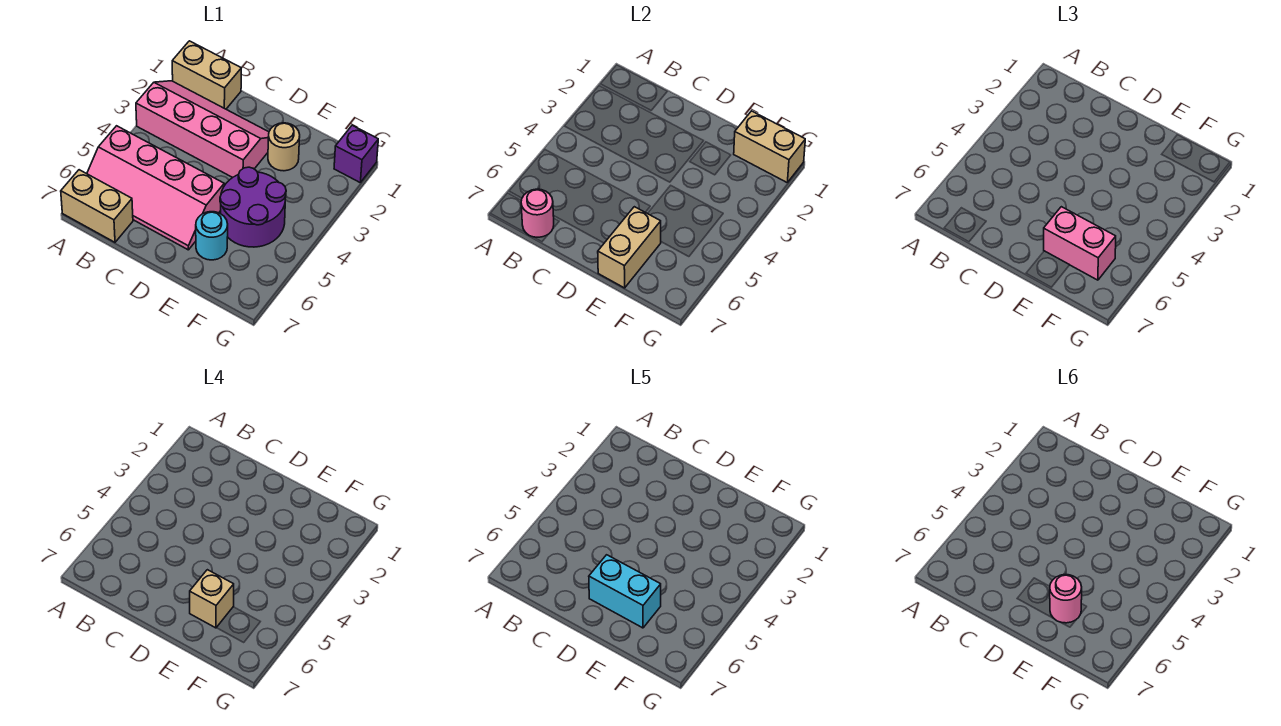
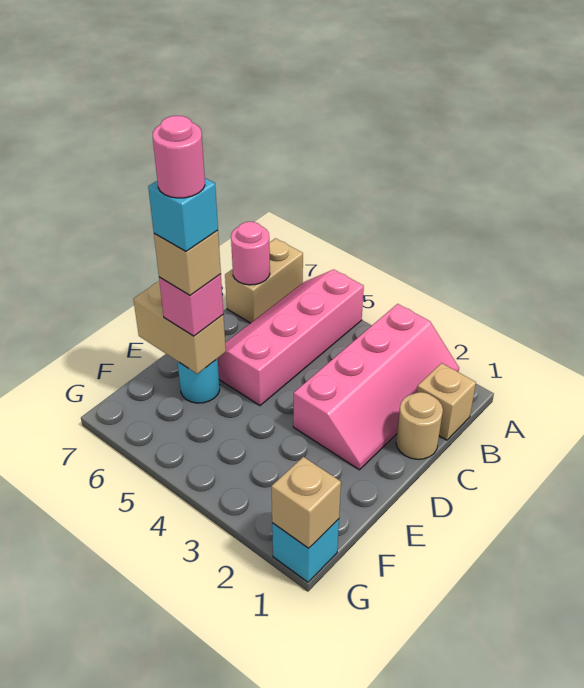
tan brick A1:B1 level 1 -> tan brick B1 level 1
cyan brick D6:E6 level 5 -> cyan brick E6 level 5
tan round brick E2 level 1 -> tan round brick C1 level 1
purple round brick E4:F5 level 1 -> none
pink brick E6:F6 level 3 -> pink brick E6 level 3
tan brick F1:G1 level 2 -> tan brick G1 level 2
purple brick G1 level 1 -> cyan brick G1 level 1

